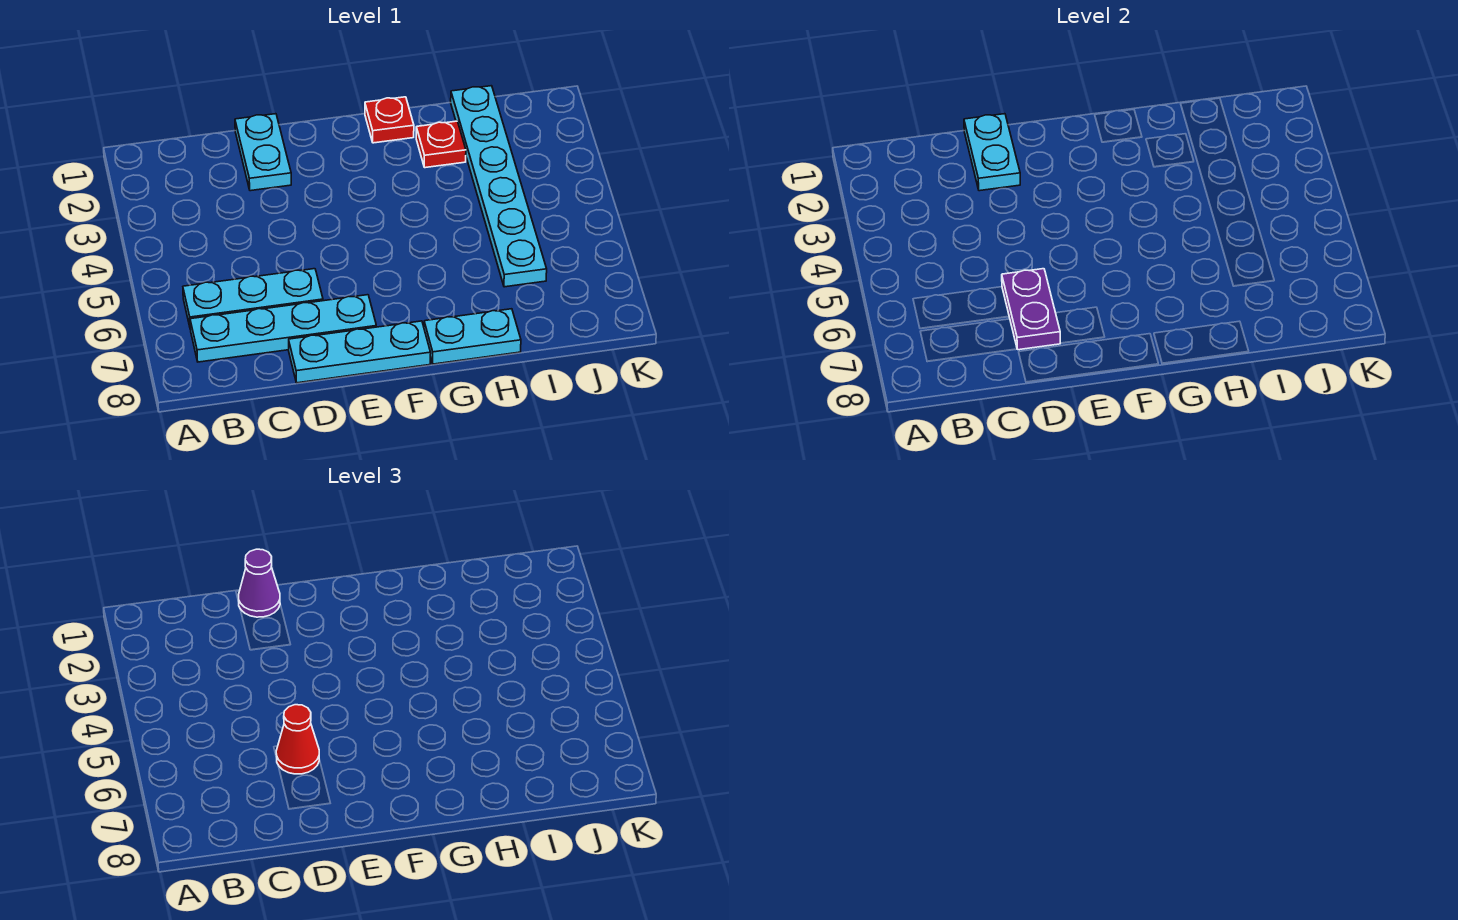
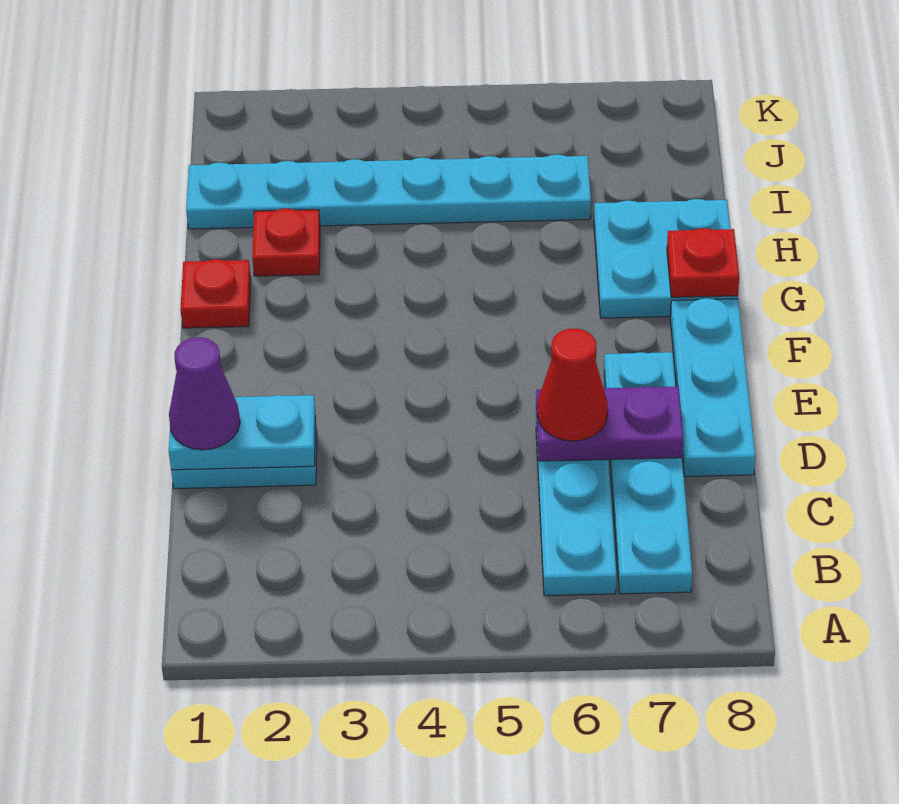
cyan plate G8:H8 level 1 -> cyan plate G7:H8 level 1
none -> red plate G8 level 2

